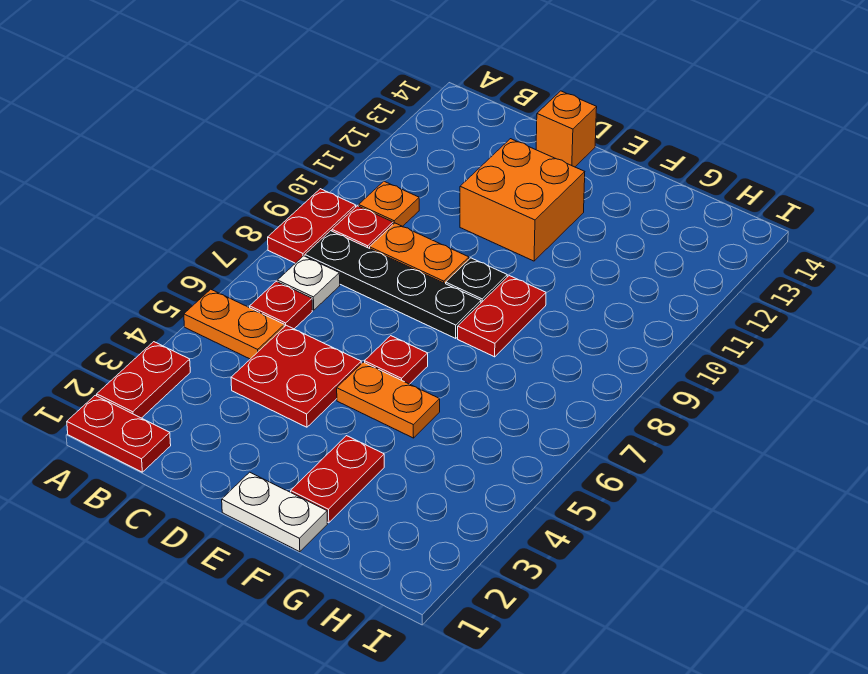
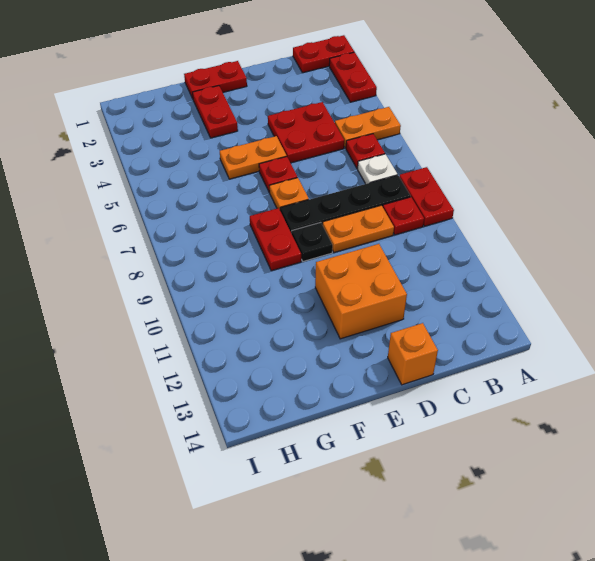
orange plate B10 level 1 -> orange plate E7 level 1
white plate E1:F1 level 1 -> red plate E1:F1 level 1

